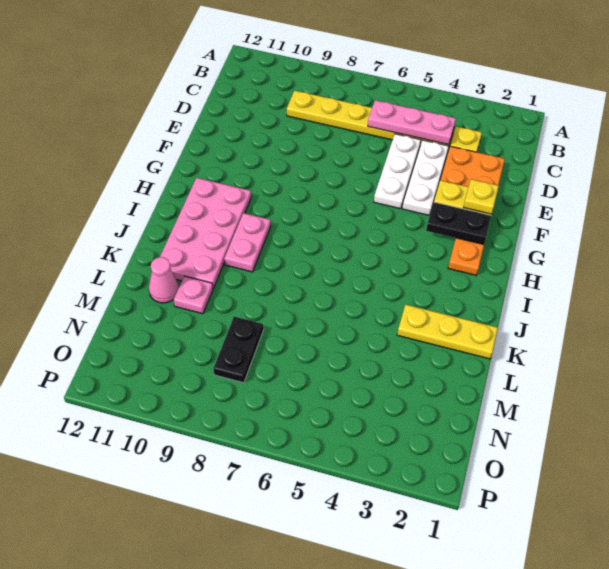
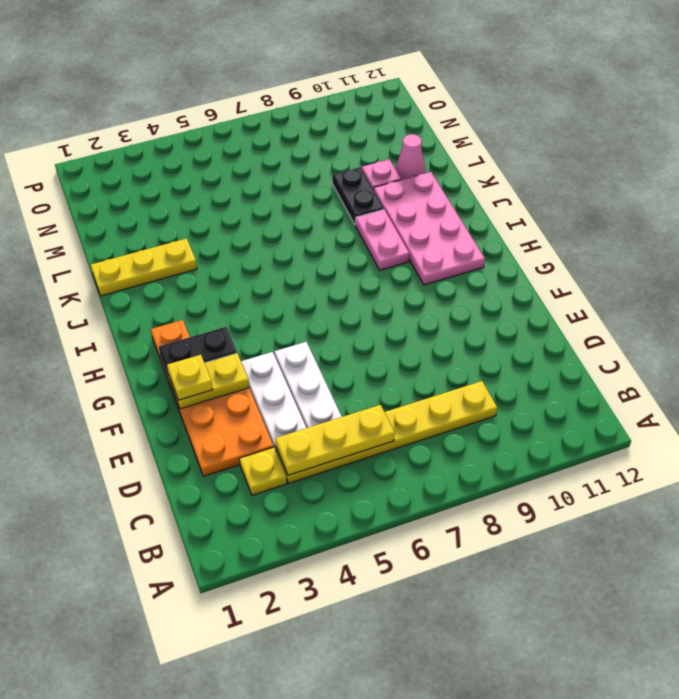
pink plate C4:C6 level 2 -> yellow plate C4:C6 level 2
black plate M8:N8 level 1 -> black plate K9:L9 level 1

